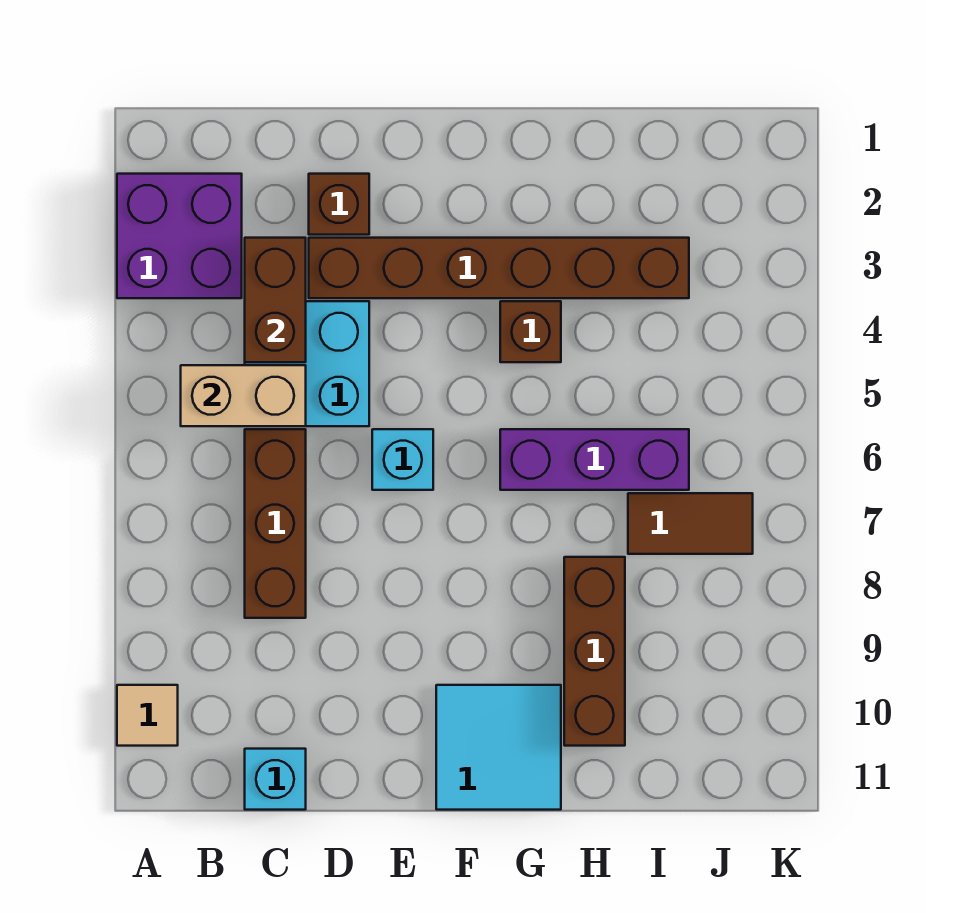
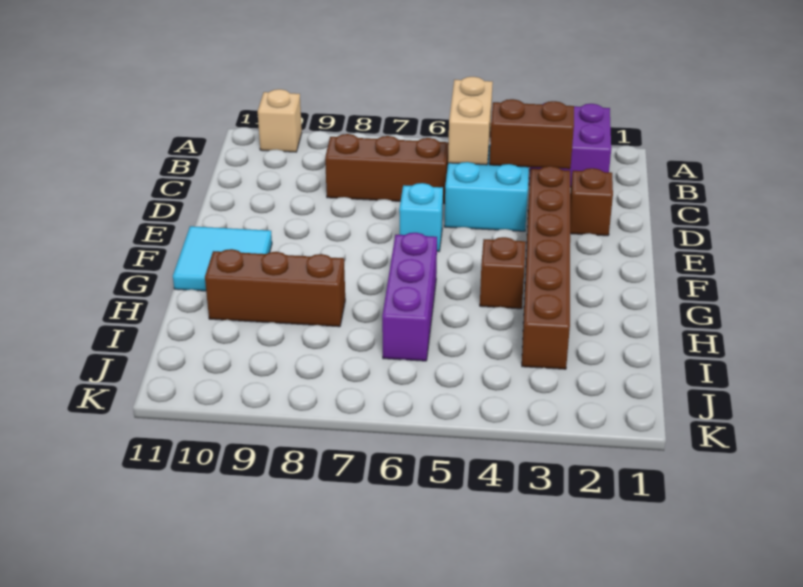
tan tile A10 level 1 -> tan brick A10 level 1
cyan brick C11 level 1 -> none
brown tile I7:J7 level 1 -> none

